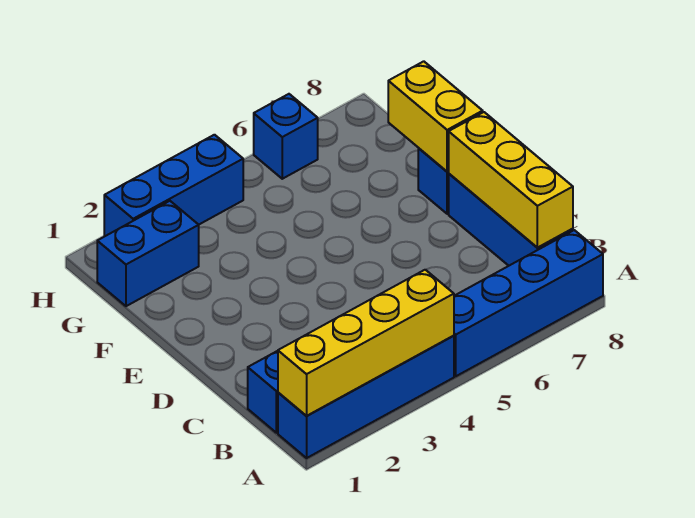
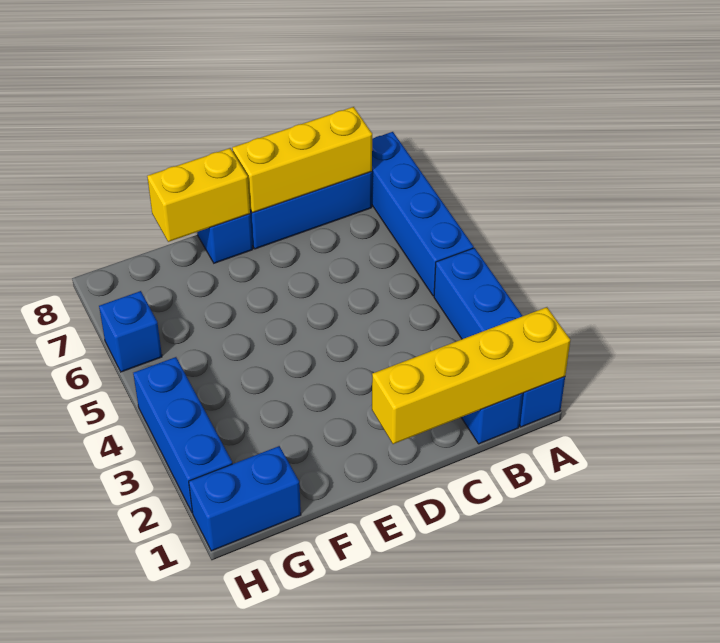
yellow brick A1:A4 level 2 -> yellow brick A1:D1 level 2
blue brick G1:G2 level 1 -> blue brick G1:H1 level 1

